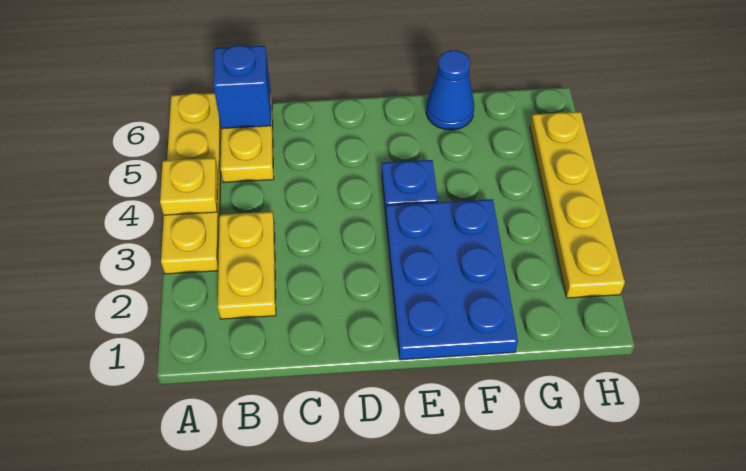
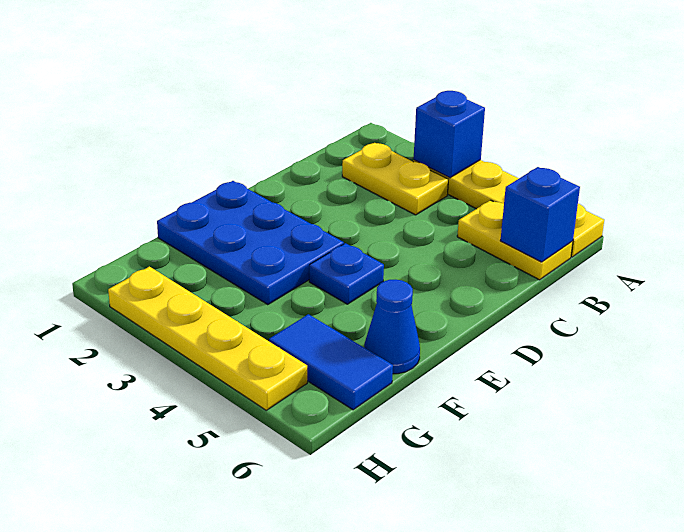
none -> blue brick A3 level 2
yellow plate A4 level 2 -> none
none -> blue tile G5:G6 level 1

